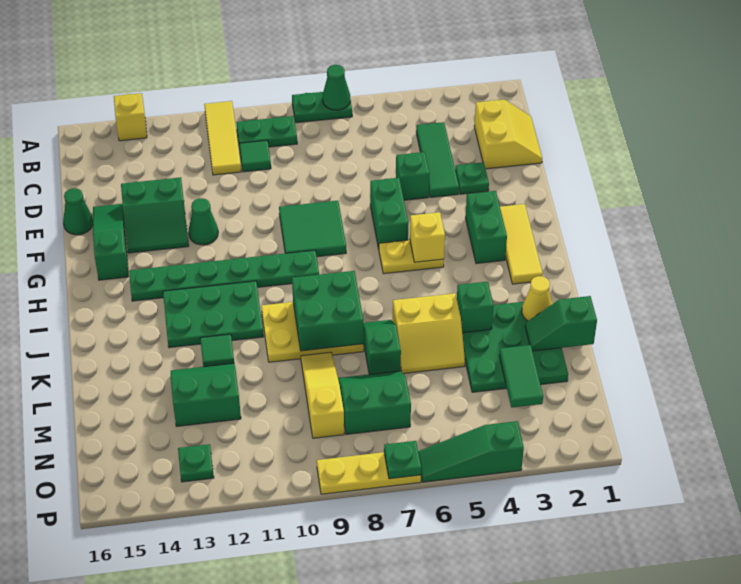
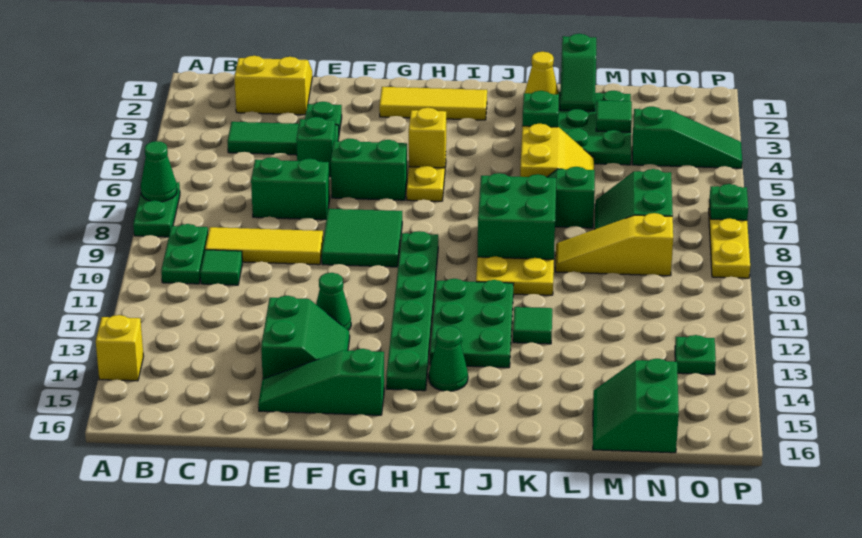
yellow tile A11:C11 level 1 -> yellow tile C9:E9 level 1
green cone E16 level 1 -> green cone I14 level 1
green brick G3:H3 level 1 -> green brick D7:E7 level 1
green slope L12:M13 level 1 top M -> green slope M15:N16 level 1 top N
green tile M3:N3 level 2 -> green tile M3 level 2
green slope P4:P6 level 1 top 4 -> green slope N4:P4 level 1 top N

